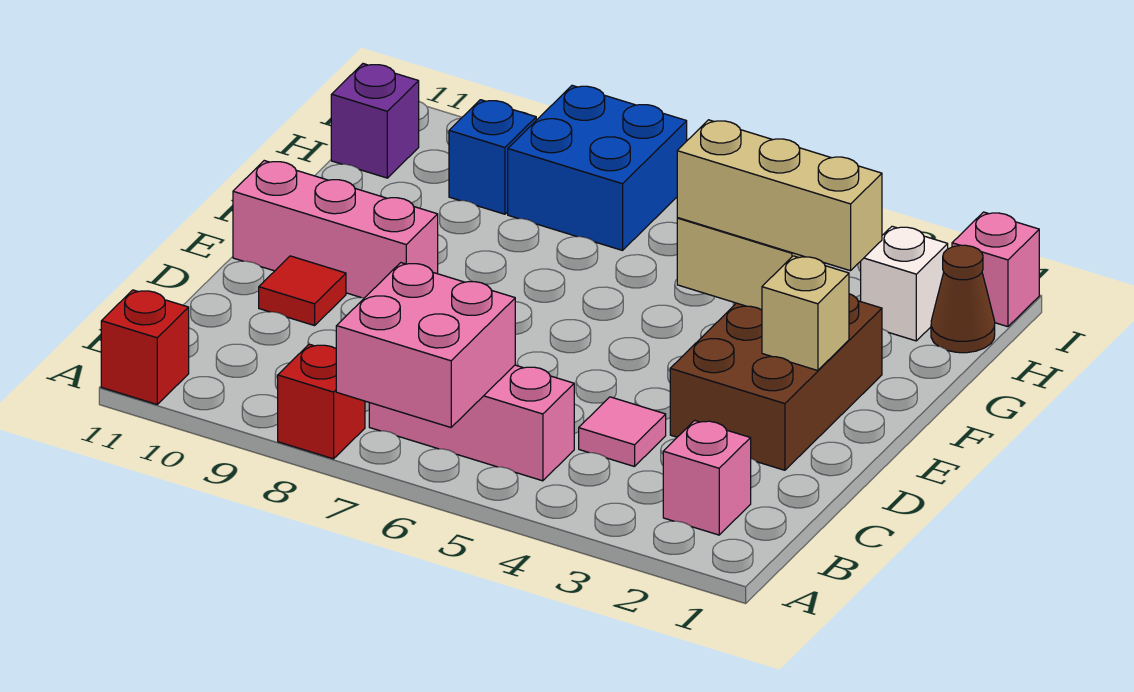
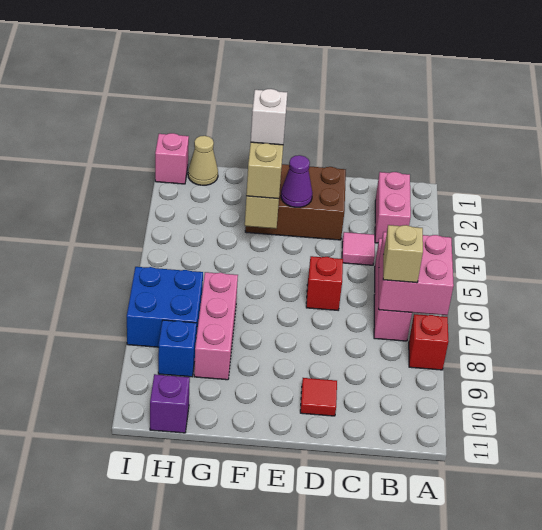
red brick A11 level 1 -> red brick D6 level 1
pink brick B2 level 1 -> pink brick B2:B3 level 1
tan brick E2 level 2 -> tan brick B7 level 3
none -> purple cone E3 level 2
pink brick E9:E11 level 1 -> pink brick G7:G9 level 1
brown cone H1 level 1 -> tan cone H1 level 1
white brick H2 level 1 -> white brick F3 level 4

